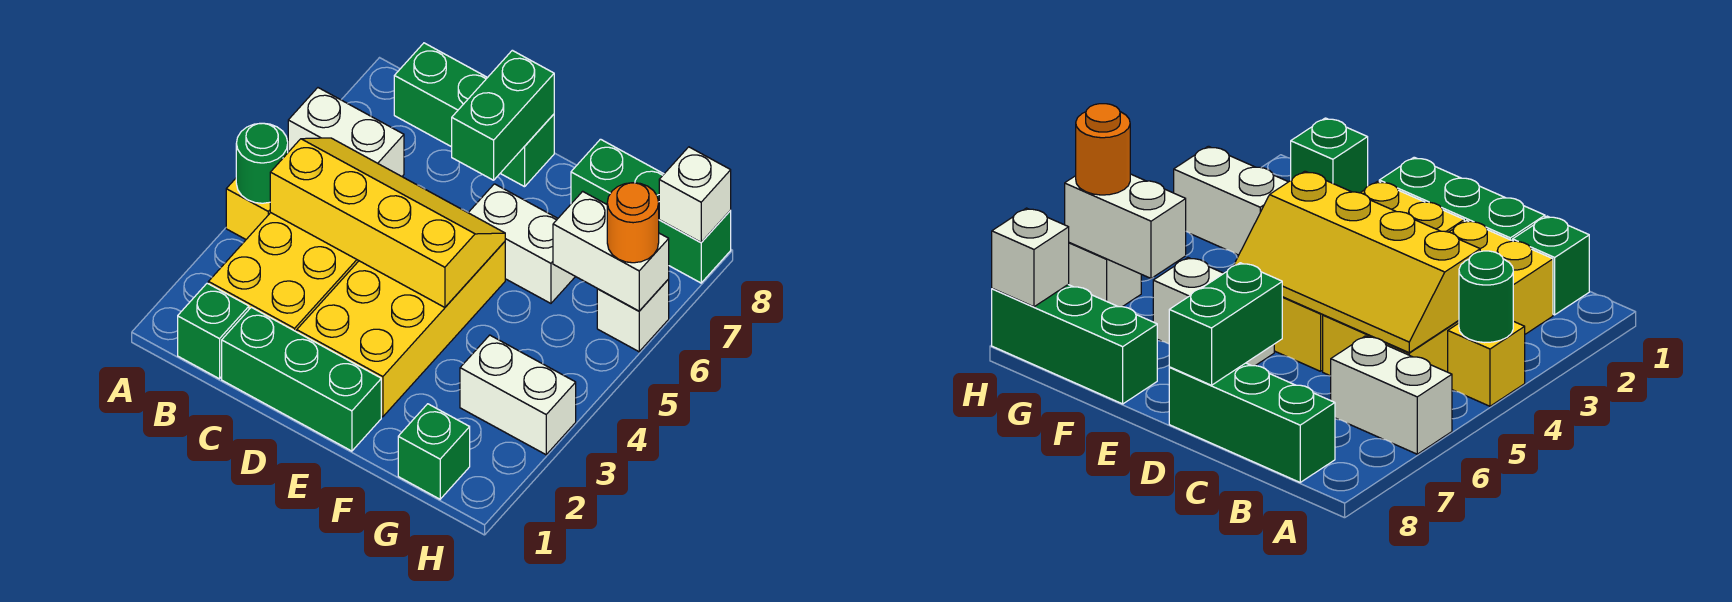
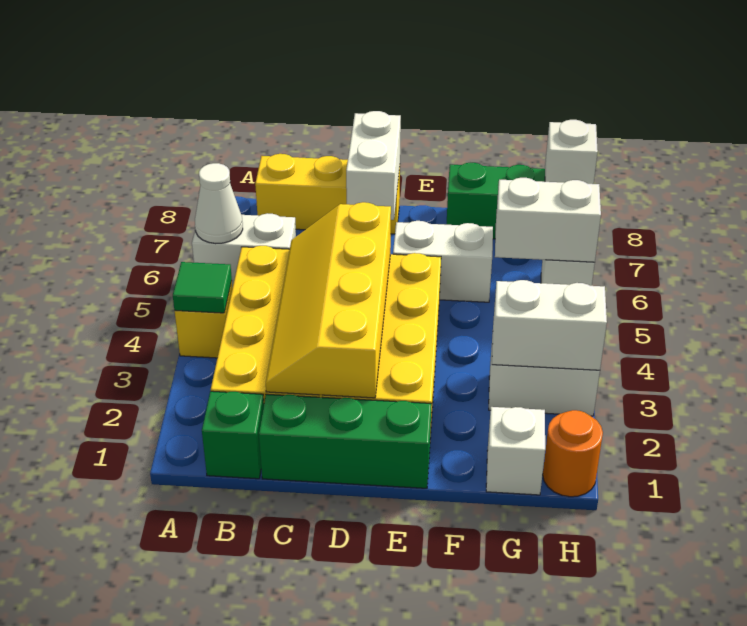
green round brick A4 level 2 -> green tile A4 level 2
none -> white cone A6 level 2
yellow slope B4:E5 level 2 top 4 -> yellow slope C2:D5 level 2 top D
green brick B8:D8 level 1 -> yellow brick B8:D8 level 1
green brick D7:D8 level 2 -> white brick D7:D8 level 2
green brick G1 level 1 -> white brick G1 level 1
none -> white brick G3:H3 level 2
orange round brick H6 level 3 -> orange round brick H1 level 1

